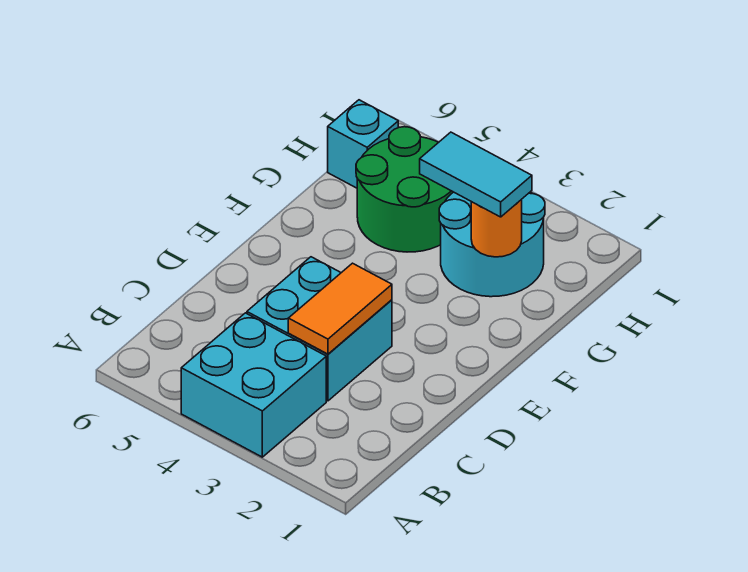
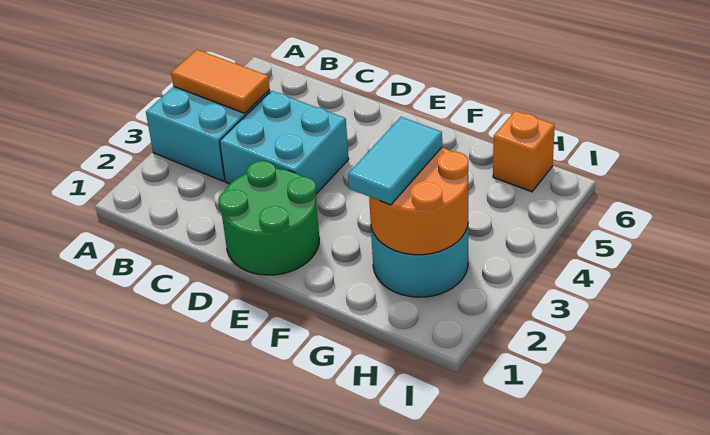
orange tile C3:D3 level 2 -> orange tile A4:B4 level 2
orange round brick G2 level 2 -> orange round brick G2:H3 level 2
green round brick G4:H5 level 1 -> green round brick D1:E2 level 1
cyan brick H6 level 1 -> orange brick H6 level 1

